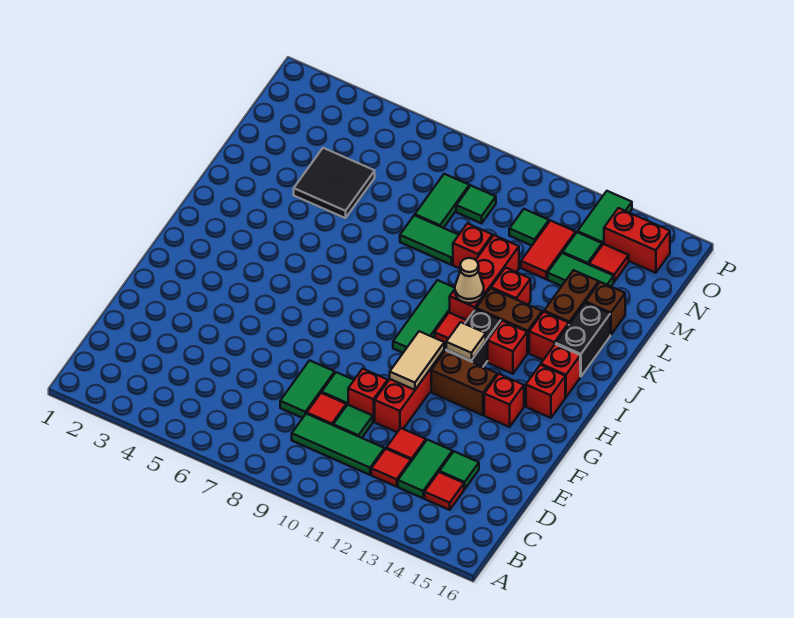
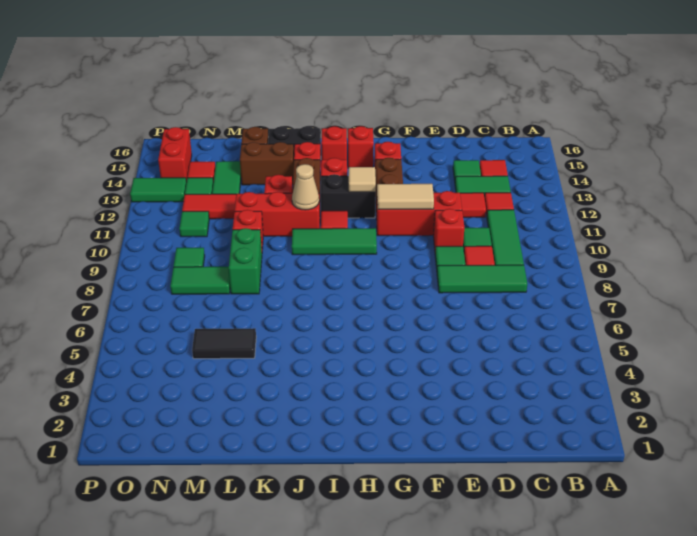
green tile D8:E8 level 1 -> green tile C8:E8 level 1
black tile L4:M5 level 1 -> black tile L5:M5 level 1
green tile L8:L9 level 1 -> green brick L8:L9 level 1

